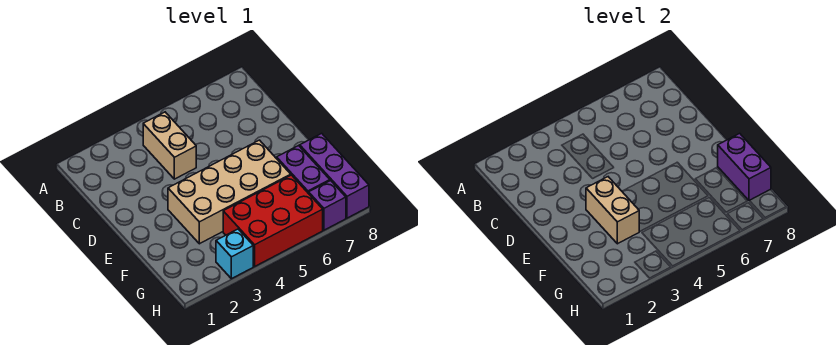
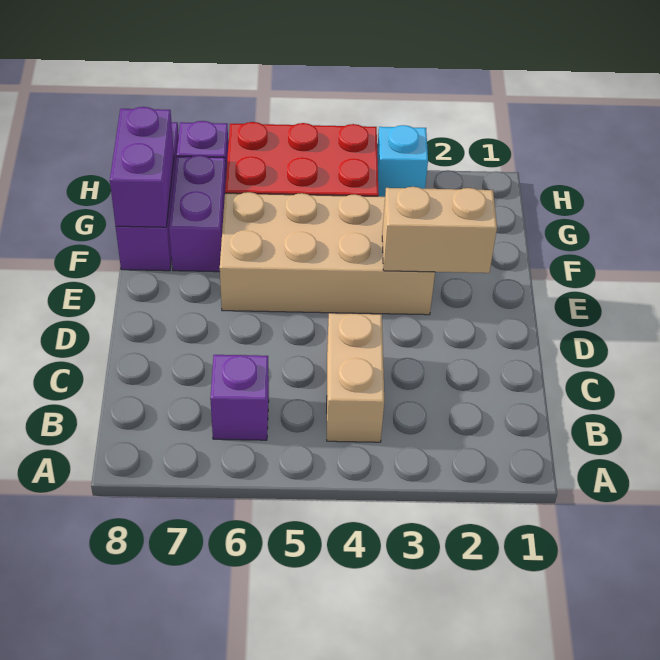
none -> purple brick B6 level 1
tan brick E3:F3 level 2 -> tan brick E2:E3 level 2

